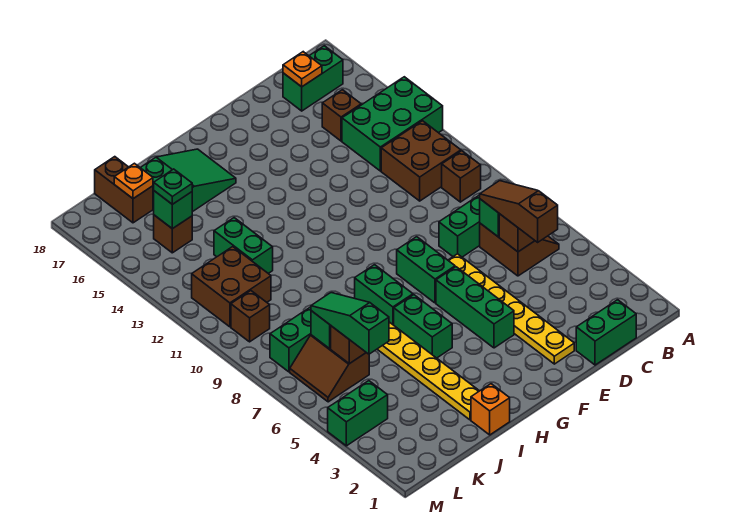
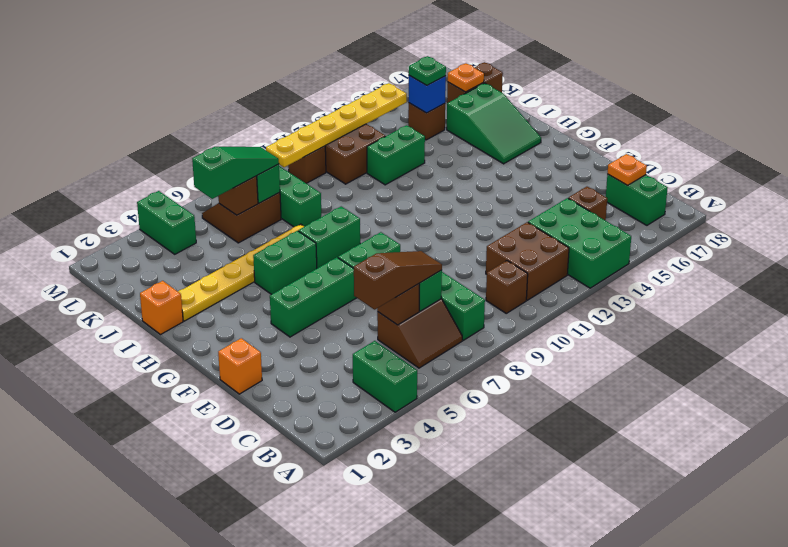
green brick C1:D1 level 1 -> green brick A4:B4 level 1
none -> orange brick E1 level 1
yellow plate E2:E7 level 1 -> yellow plate L9:L14 level 2
green brick K15 level 2 -> blue brick K15 level 2

